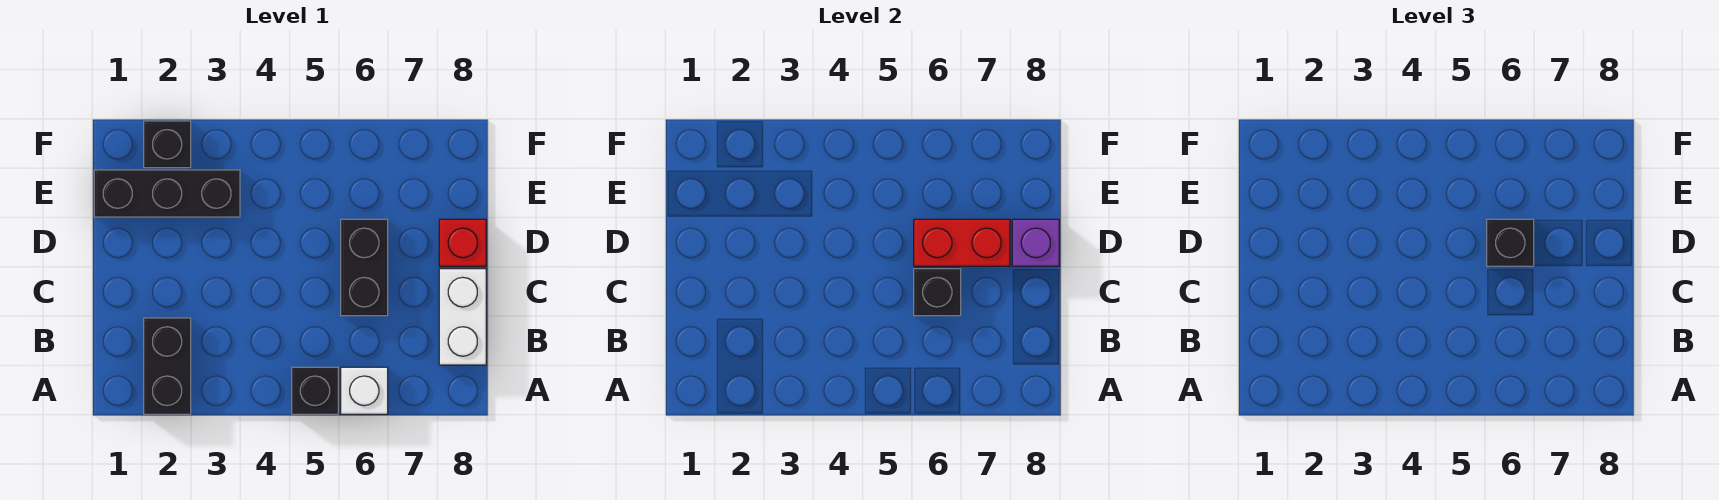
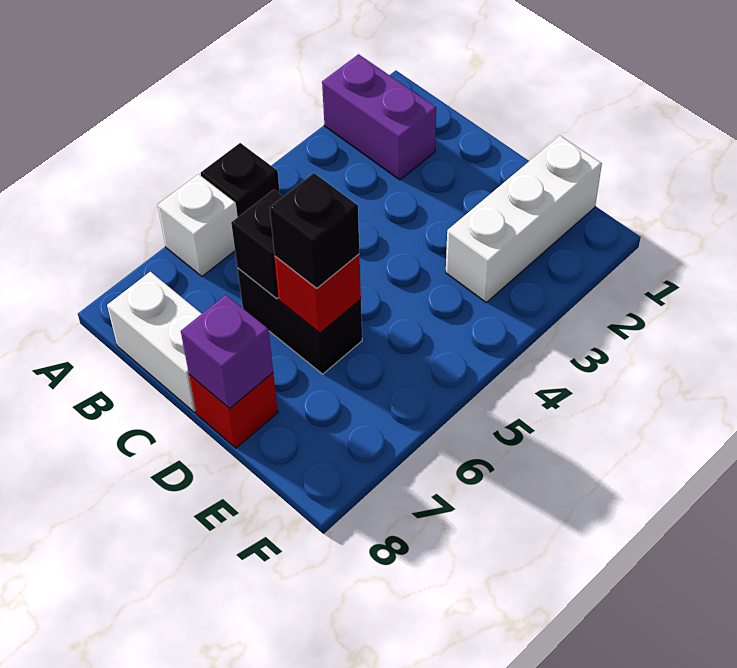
black brick A2:B2 level 1 -> purple brick A2:B2 level 1
red brick D6:D7 level 2 -> red brick D6 level 2
black brick E1:E3 level 1 -> white brick E1:E3 level 1
black brick F2 level 1 -> none

